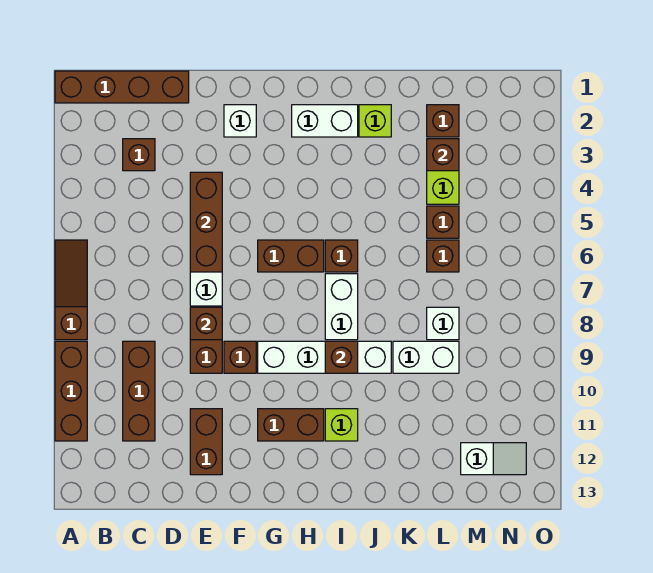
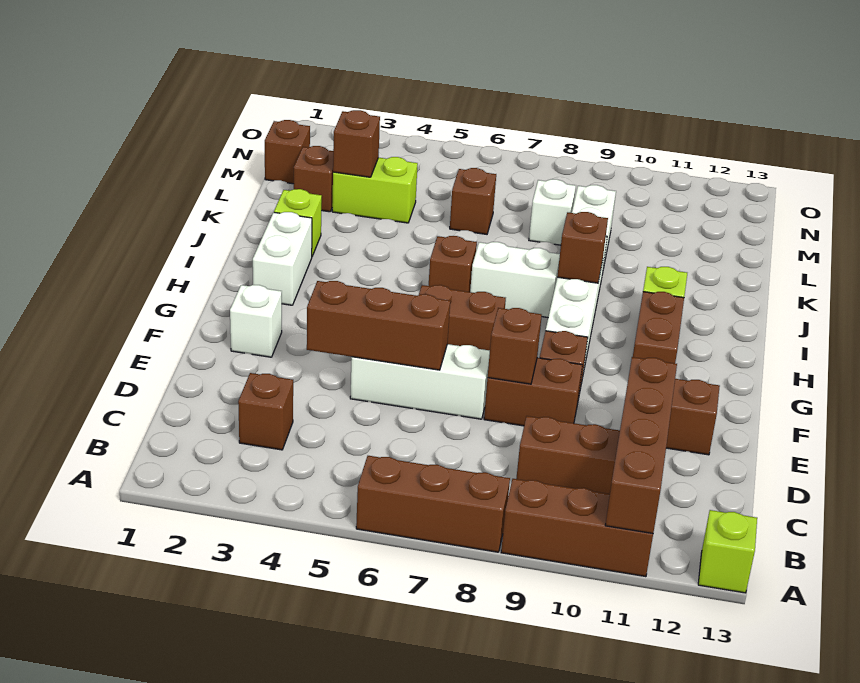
brown brick A1:D1 level 1 -> brown brick A11:D11 level 2
brown slope A6:A8 level 1 top 8 -> brown brick A6:A8 level 1
none -> lime brick A13 level 1
brown brick G6:H6 level 1 -> brown brick G6:G7 level 1
brown brick L5 level 1 -> brown brick M1 level 1
white slope M12:N12 level 1 top M -> none

